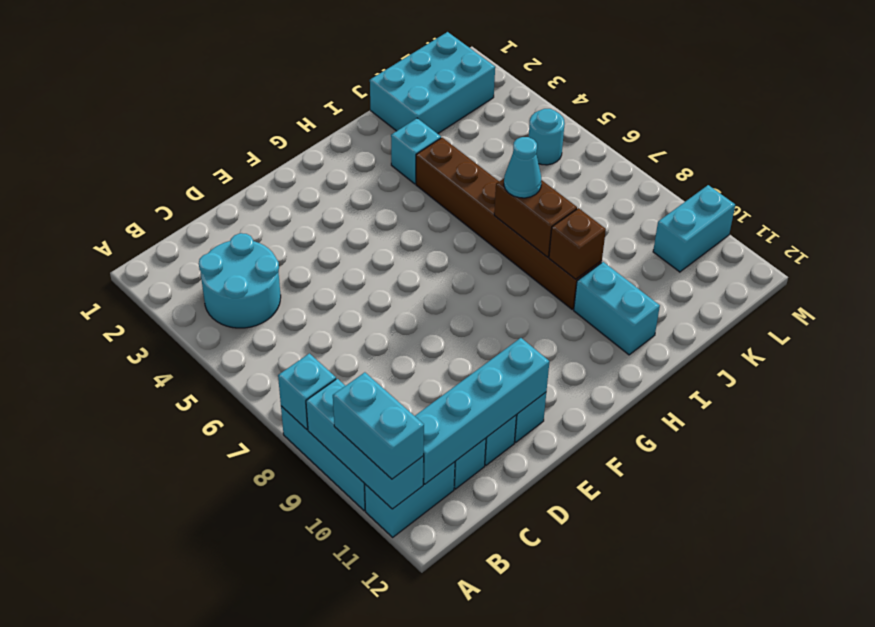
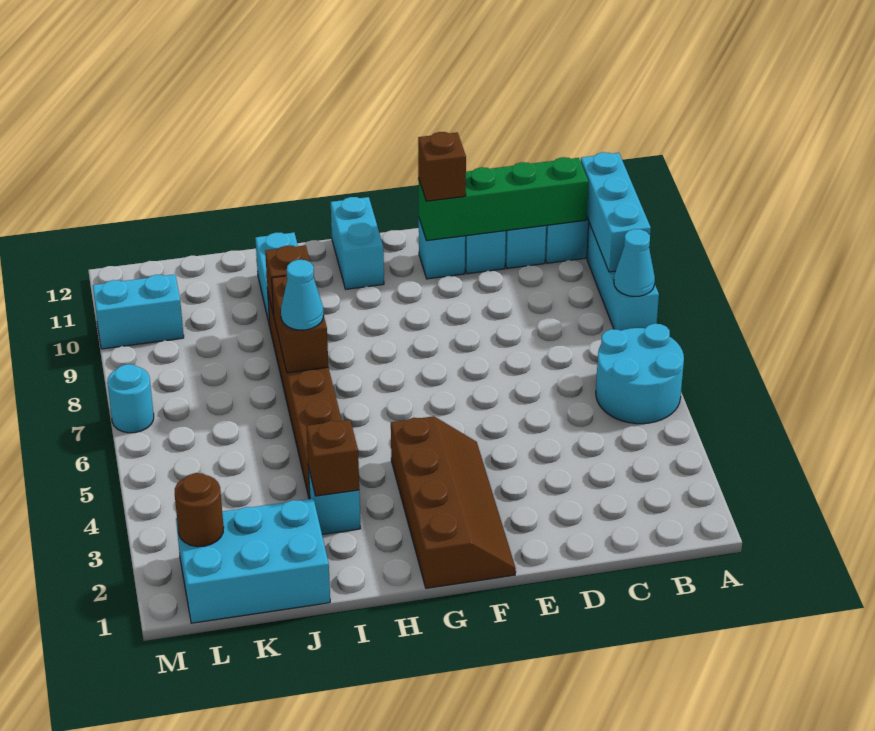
cyan brick A8 level 2 -> cyan cone A8 level 2
cyan brick A10:A11 level 3 -> cyan brick G11:G12 level 1
cyan round brick B3:C4 level 1 -> cyan round brick A5:B6 level 1
cyan brick B11:E11 level 2 -> green brick B11:E11 level 2
none -> brown brick E11 level 3
none -> brown slope F1:G4 level 1 top G
none -> brown brick I3 level 2
none -> brown round brick L2 level 2
cyan round brick L5 level 1 -> cyan round brick M7 level 1

